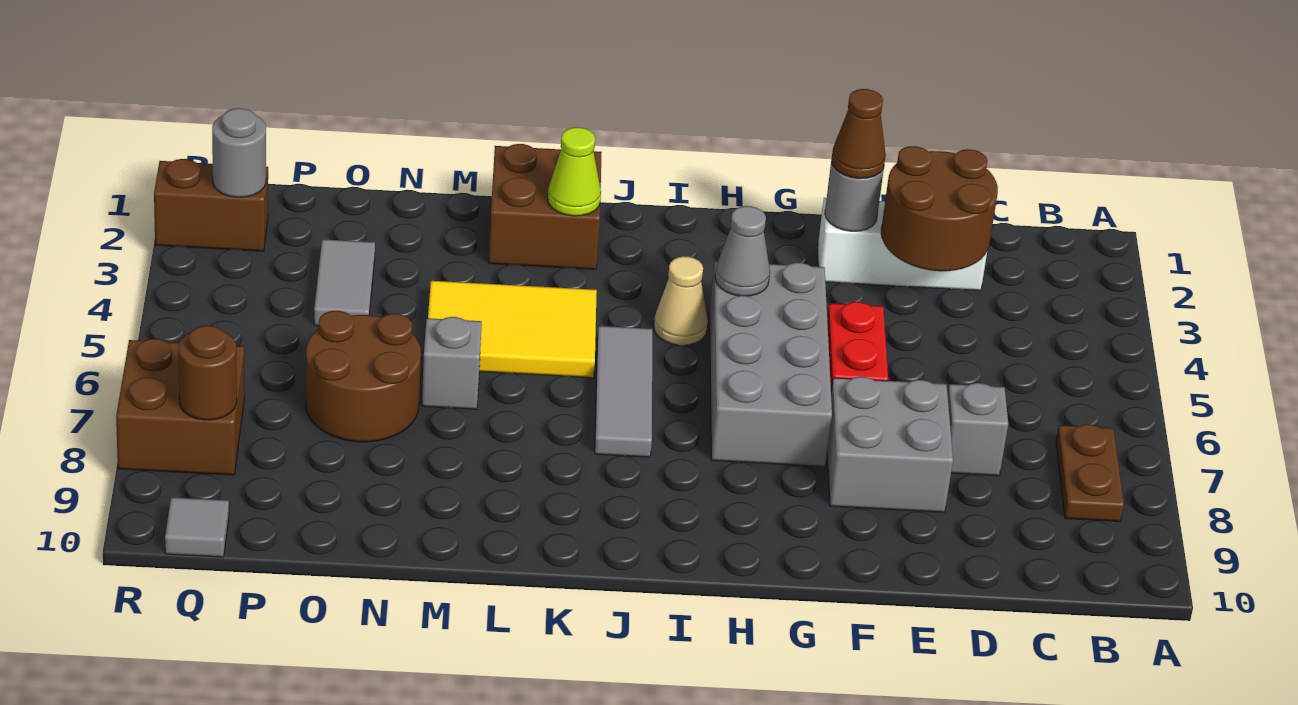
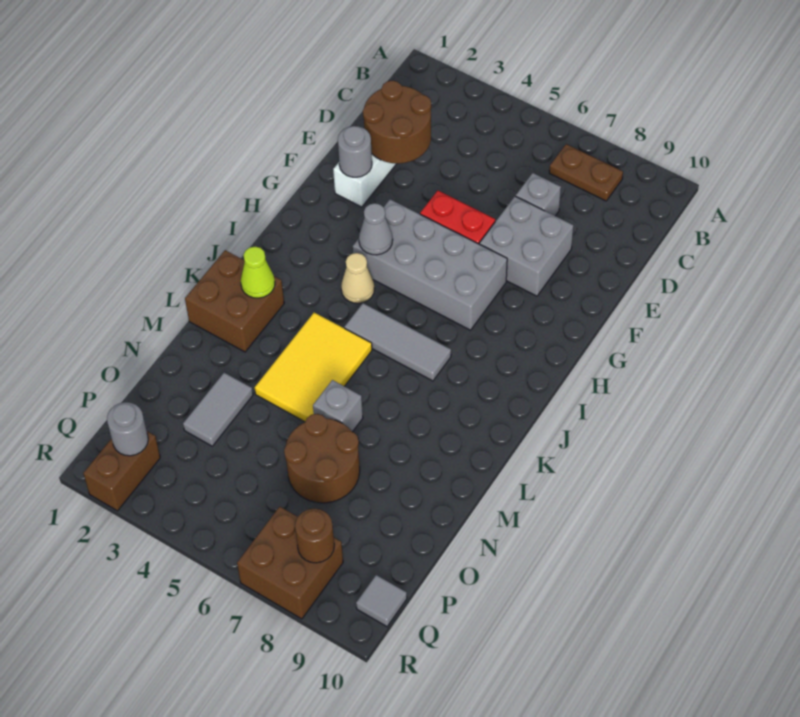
brown cone F2 level 3 -> none
grey tile O3:O4 level 1 -> grey tile N3:O3 level 1

